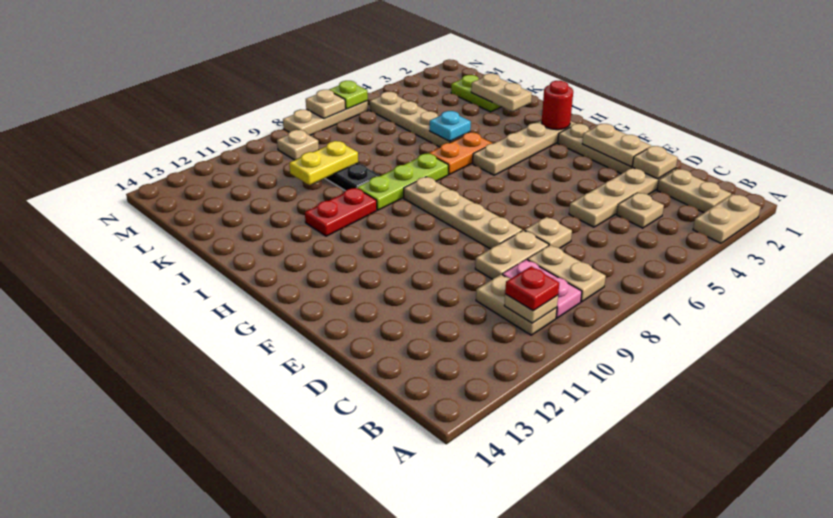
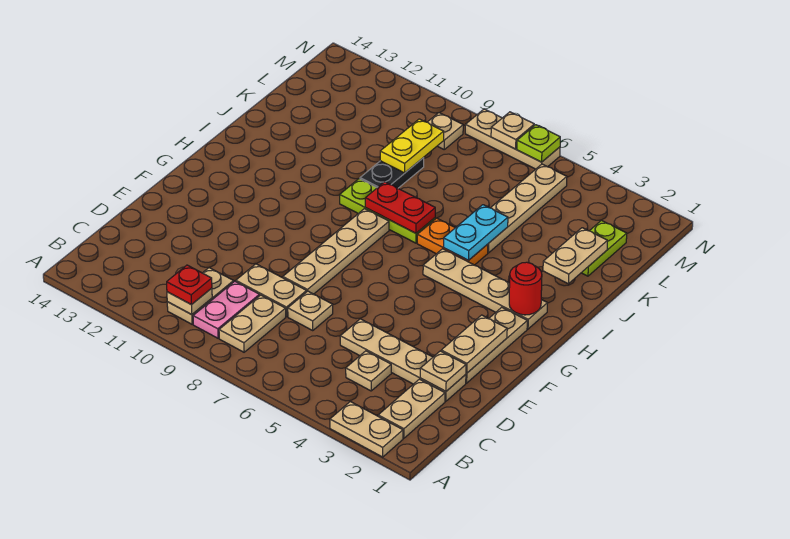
red plate I10:I11 level 1 -> red plate I7:I8 level 2
cyan plate J5 level 2 -> cyan plate I5:J5 level 2
yellow plate K9:K10 level 2 -> yellow plate K9:L9 level 2

